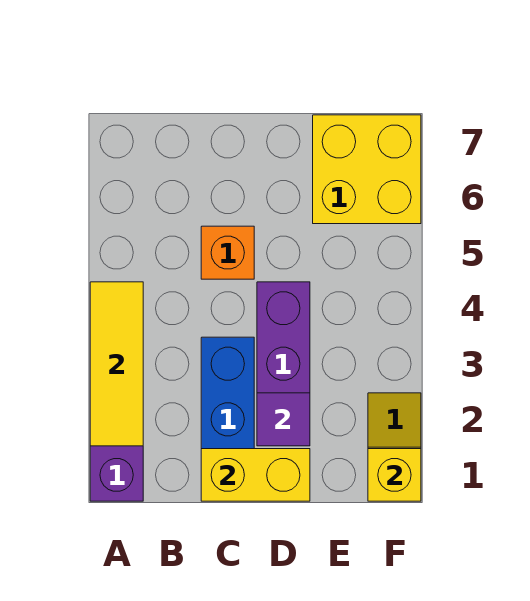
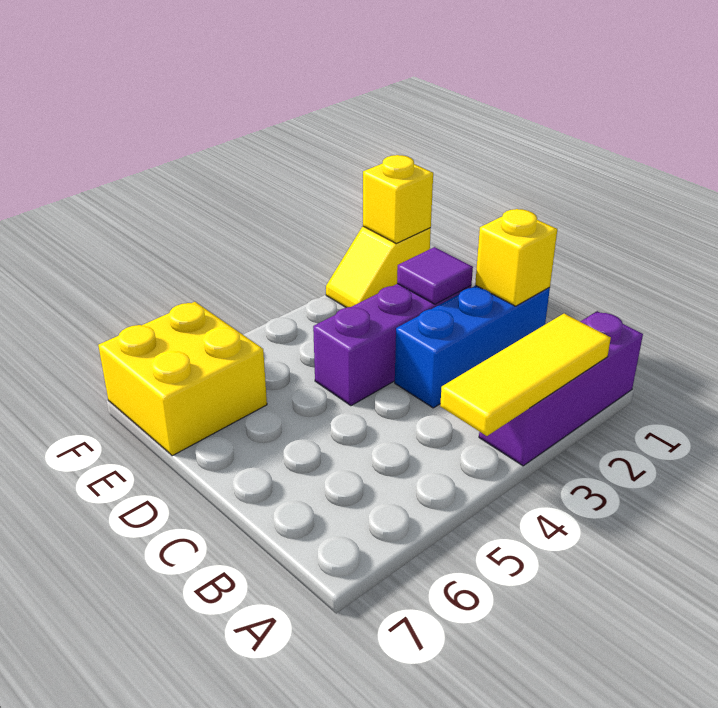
yellow brick C1:D1 level 2 -> yellow brick C1 level 2
orange brick C5 level 1 -> none

